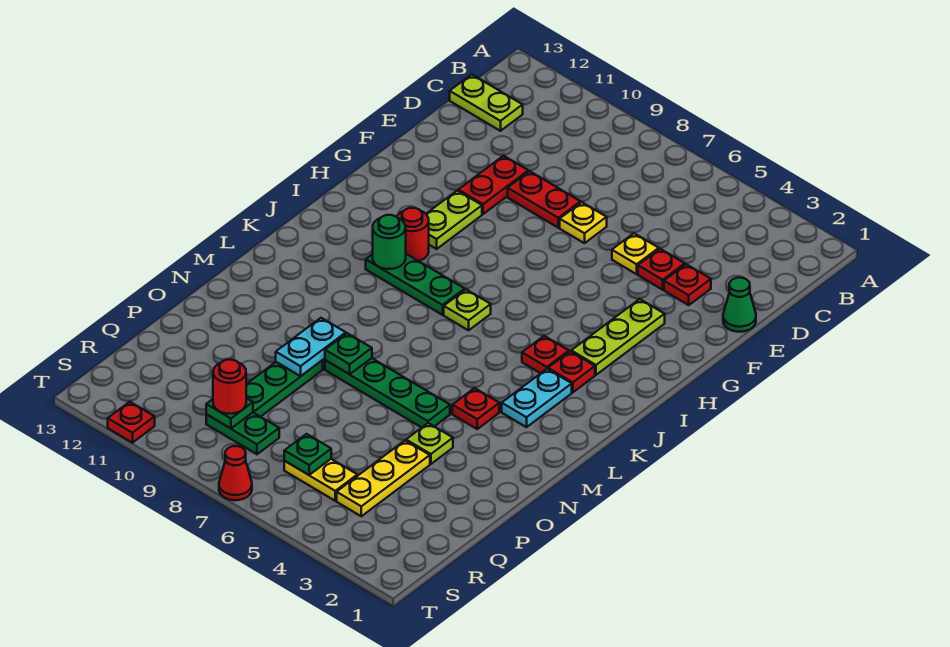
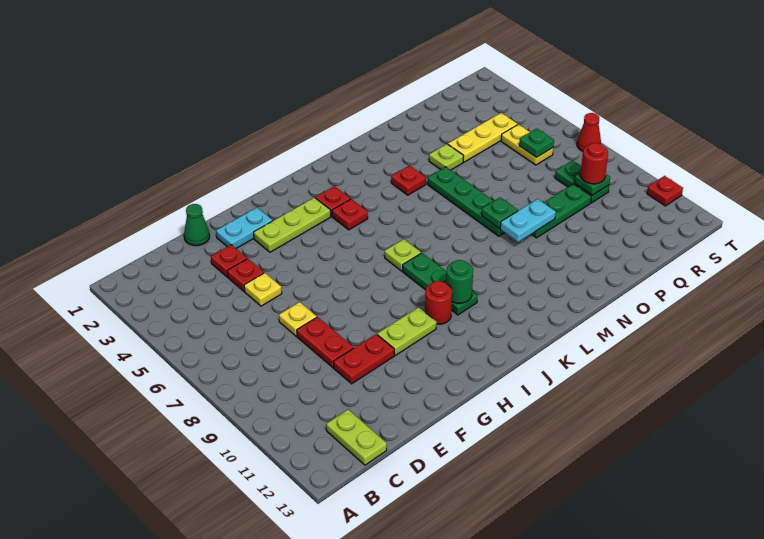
cyan plate K3:L3 level 1 -> cyan plate F2:G2 level 1

